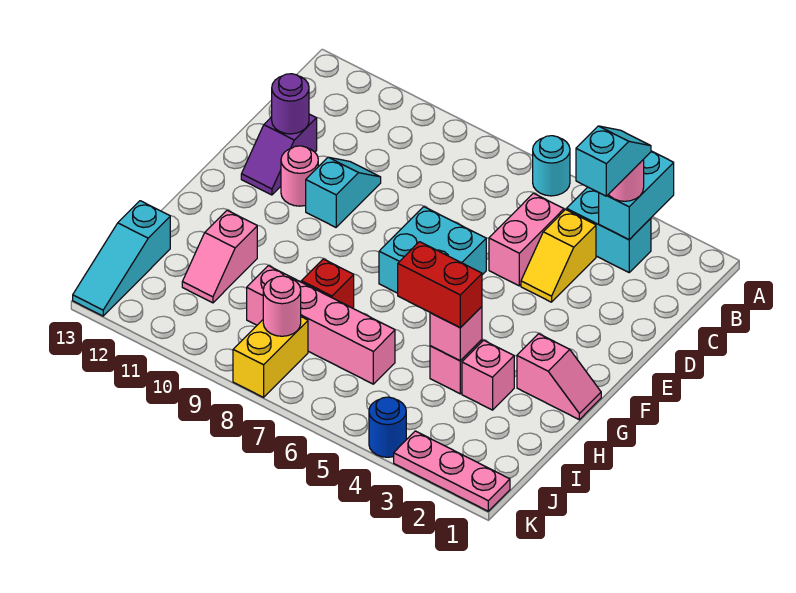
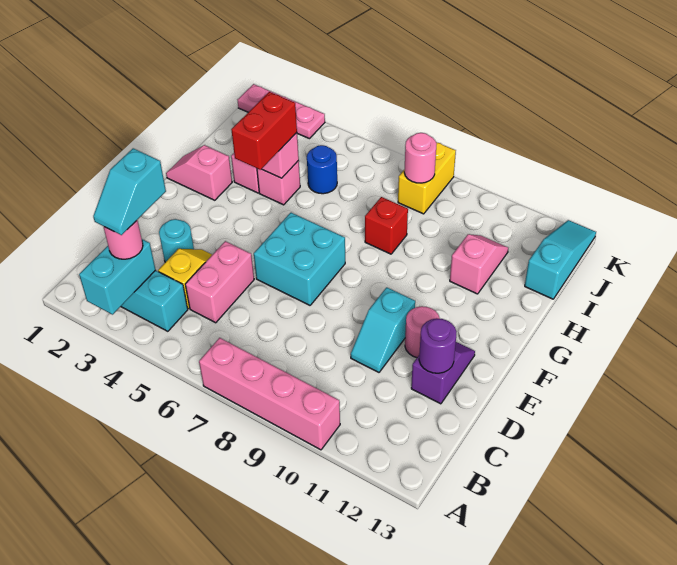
cyan round brick A6 level 1 -> cyan round brick D3 level 1
red brick H4:H5 level 3 -> red brick G4:H4 level 3
pink brick I6:I9 level 1 -> pink brick A7:A10 level 1
blue round brick K4 level 1 -> blue round brick I5 level 1

